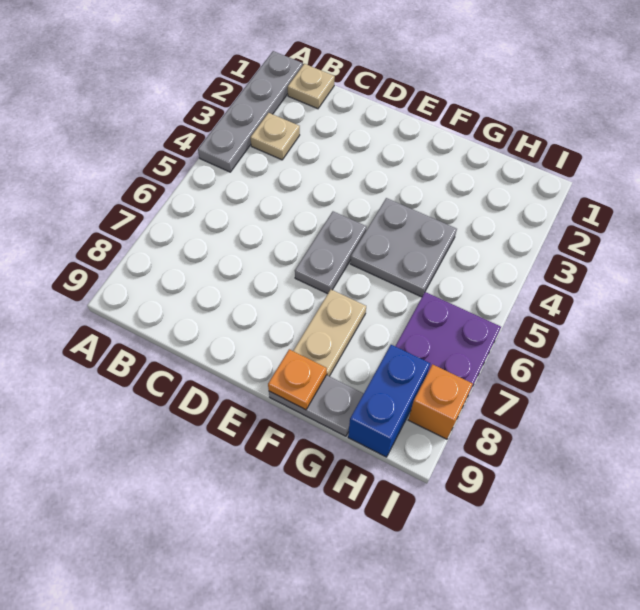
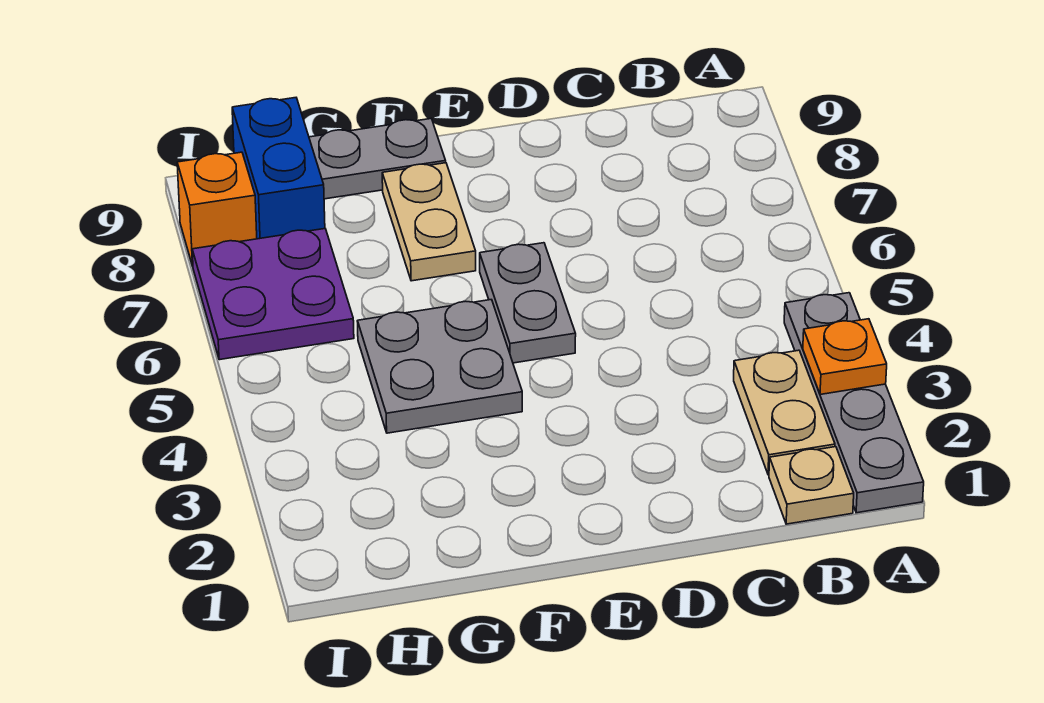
tan plate B3 level 1 -> tan plate B2:B3 level 1
orange plate F9 level 2 -> orange plate A3 level 2

